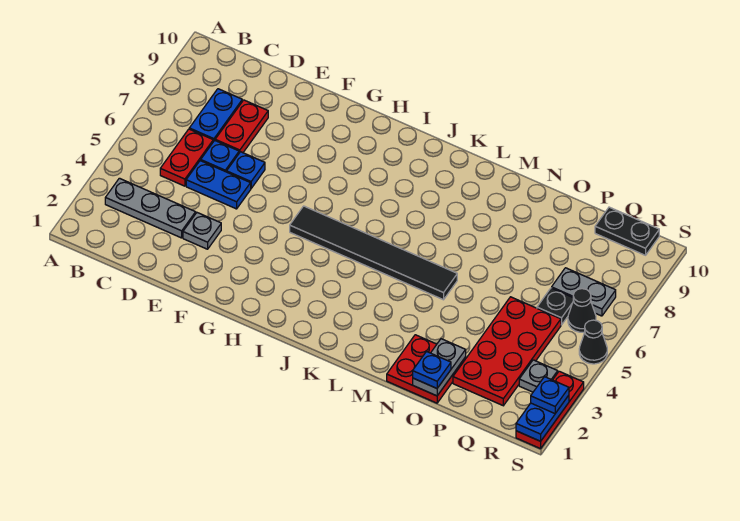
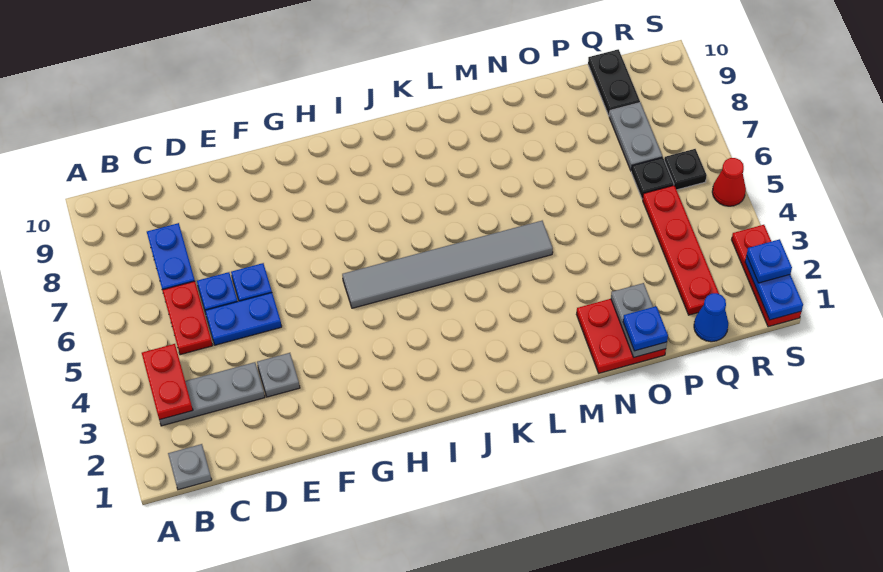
red plate D7:D8 level 1 -> red plate B3:B4 level 2
black tile H5:M5 level 1 -> grey tile H5:M5 level 1
red plate P2:Q5 level 1 -> red plate Q2:Q5 level 1
none -> blue cone Q1 level 1
grey plate Q7:R7 level 1 -> grey plate Q7:Q8 level 1
black plate Q10:R10 level 1 -> black plate Q9:Q10 level 1
grey plate R3 level 1 -> grey plate B1 level 1
black cone R6 level 1 -> black plate R6 level 1
black cone S5 level 1 -> red cone S5 level 1

